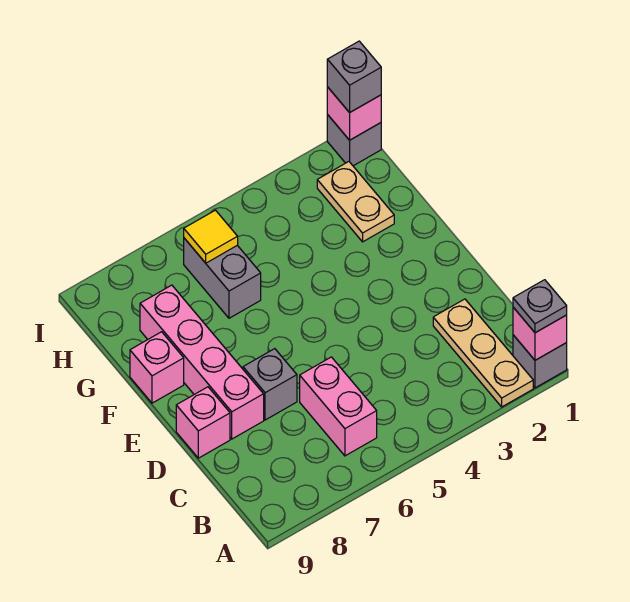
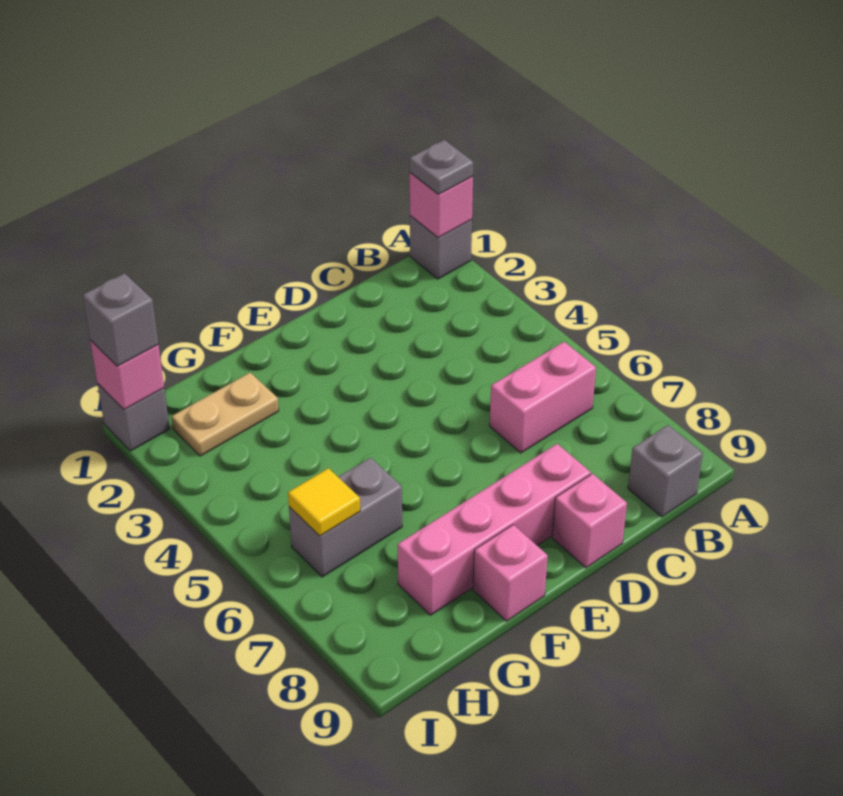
tan plate A2:C2 level 1 -> none
grey brick D7 level 1 -> grey brick B9 level 1

